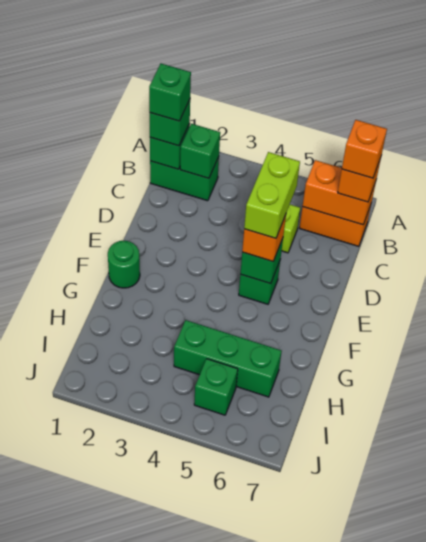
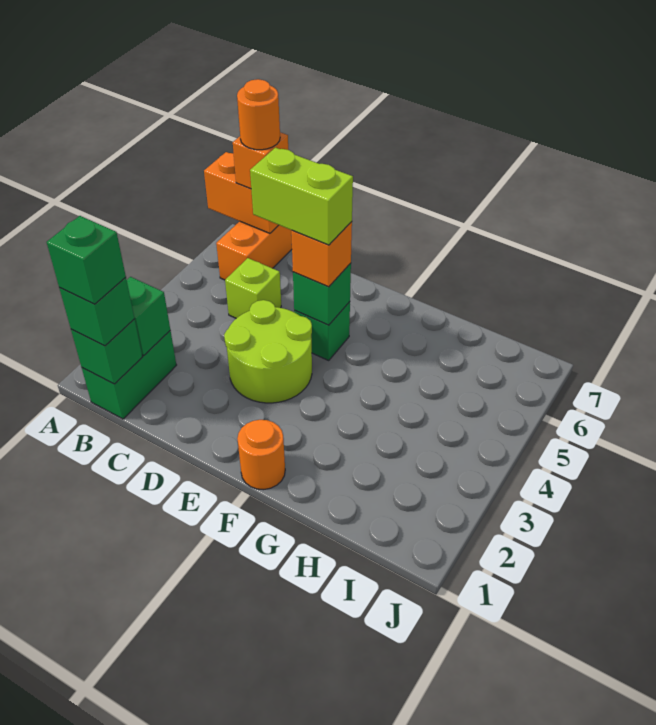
orange brick B6:B7 level 2 -> orange brick A7:B7 level 2
orange brick B7 level 4 -> orange round brick B7 level 4
none -> lime round brick D3:E4 level 1
green round brick F1 level 1 -> orange round brick F1 level 1
green brick H4:H6 level 1 -> none
green brick I5 level 1 -> none

